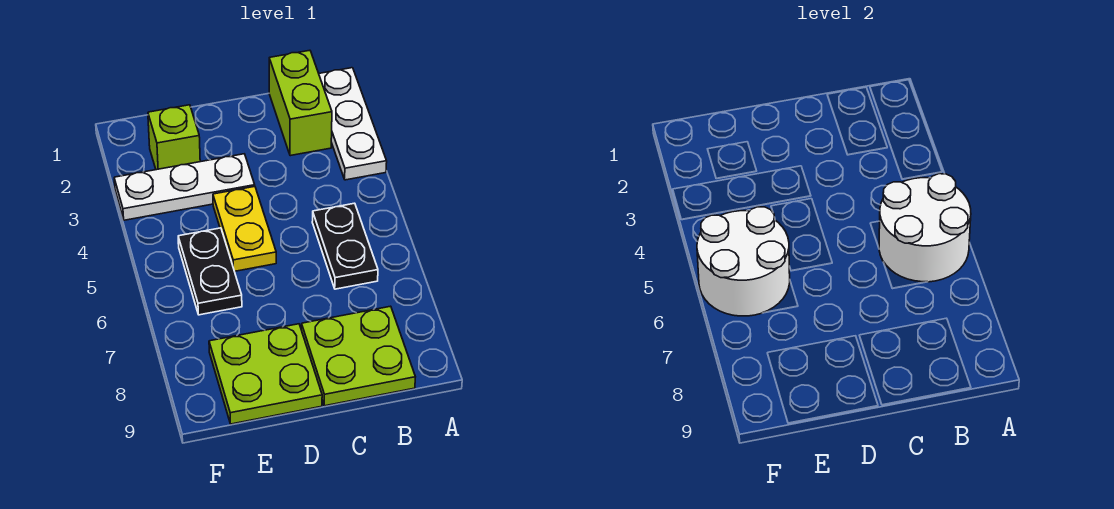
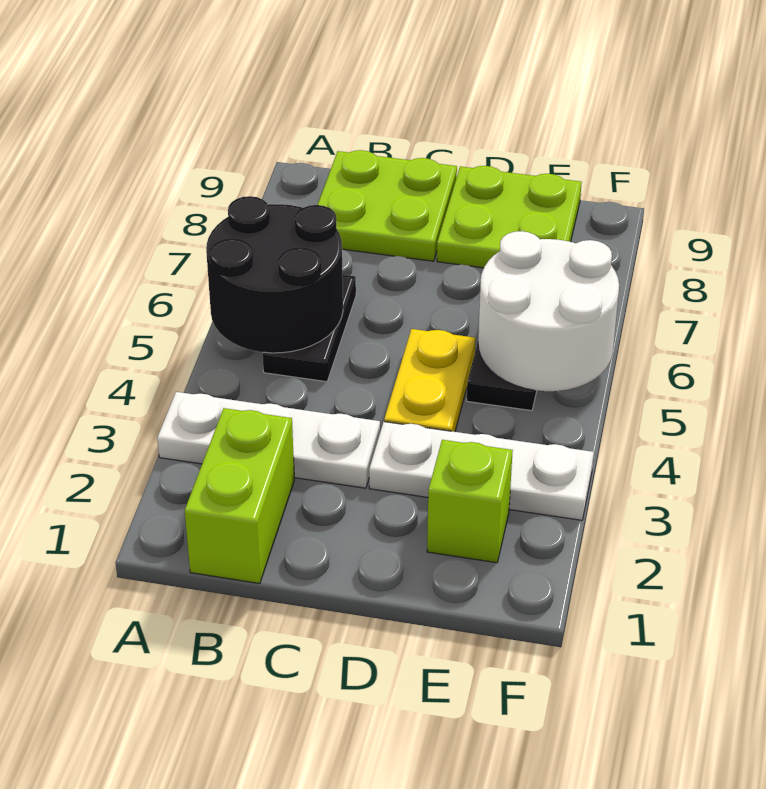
white plate A1:A3 level 1 -> white plate A3:C3 level 1
white round brick A5:B6 level 2 -> black round brick A5:B6 level 2

